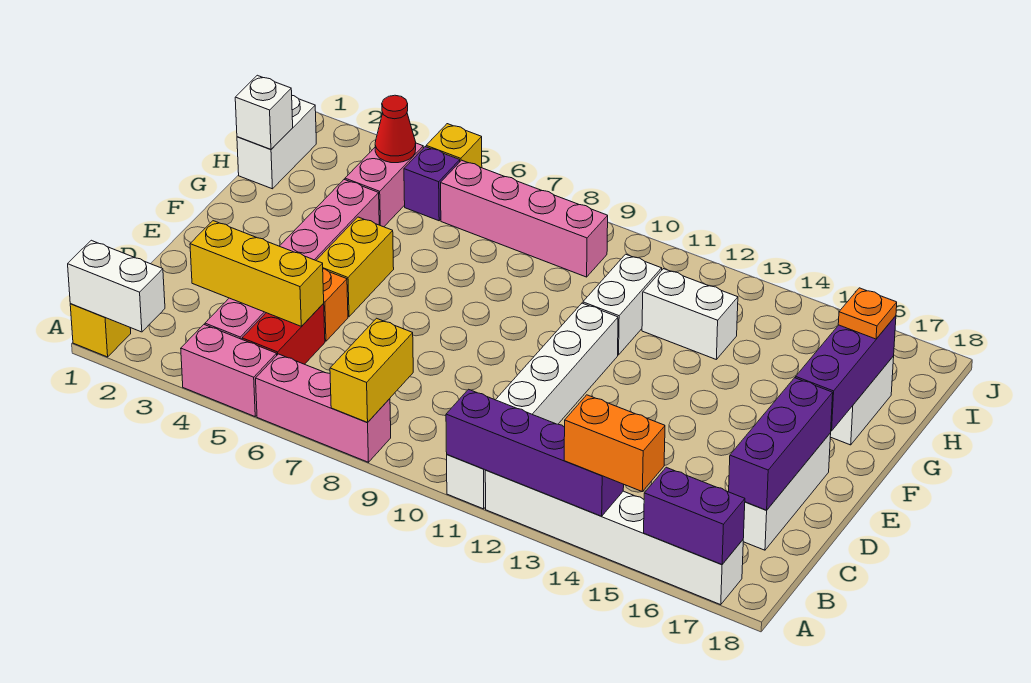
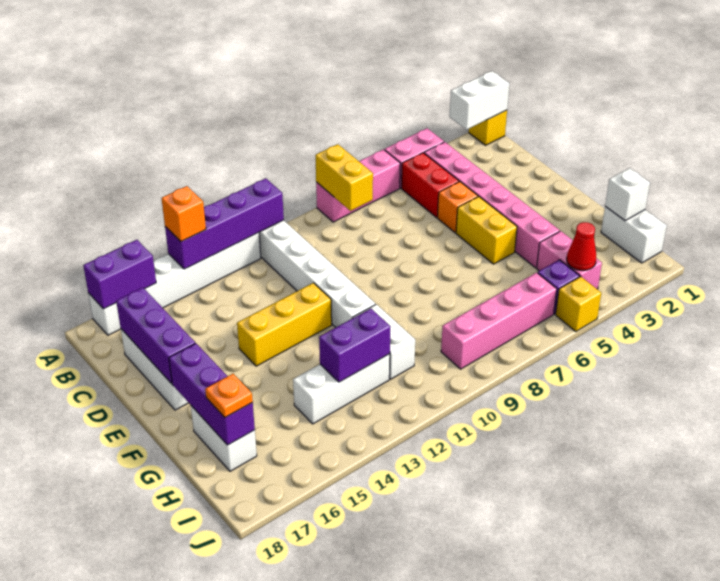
orange brick A14:A15 level 3 -> orange brick A14 level 3
yellow brick C3:C5 level 2 -> yellow brick E12:E14 level 1
white brick H12:H13 level 1 -> white brick H12:H14 level 1
none -> purple brick H12:H13 level 2

